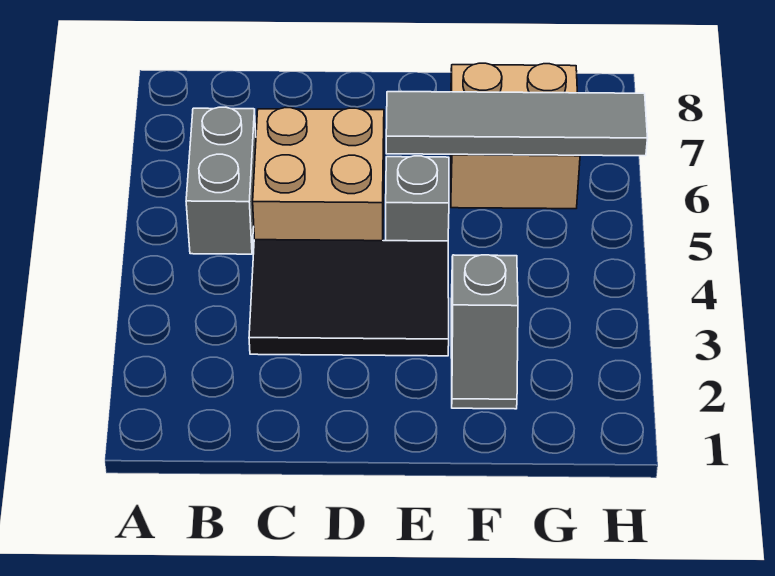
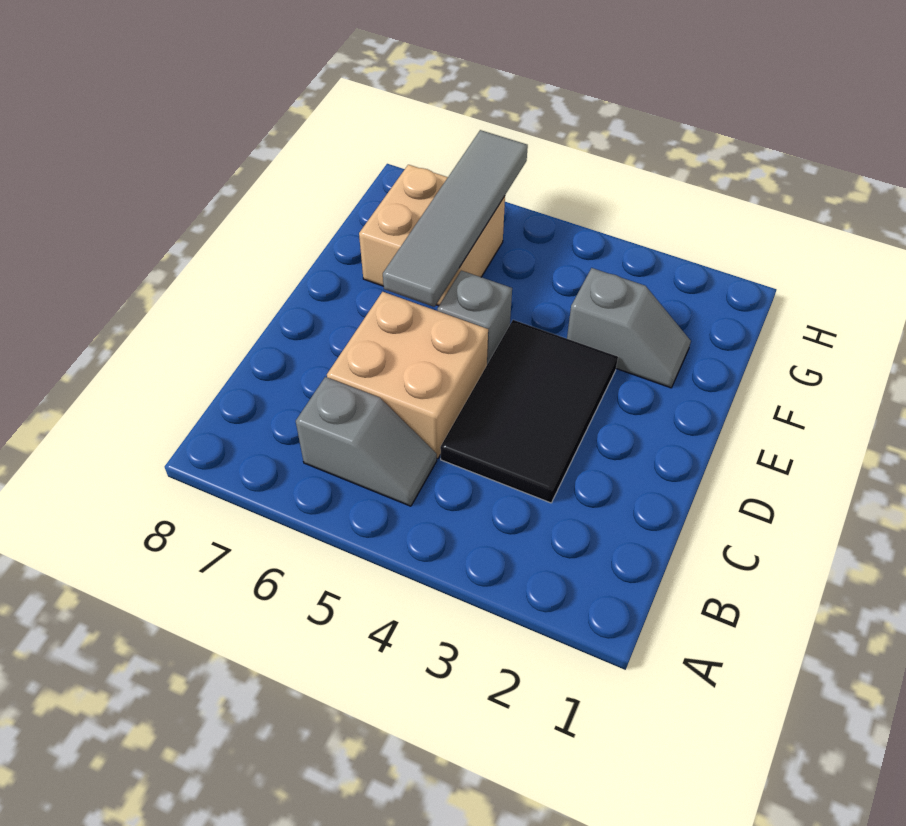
grey brick B5:B6 level 1 -> grey slope B5:B6 level 1 top 6

